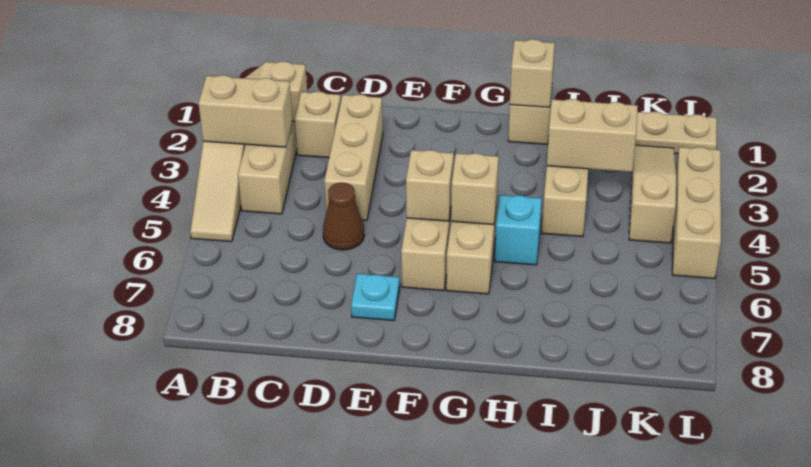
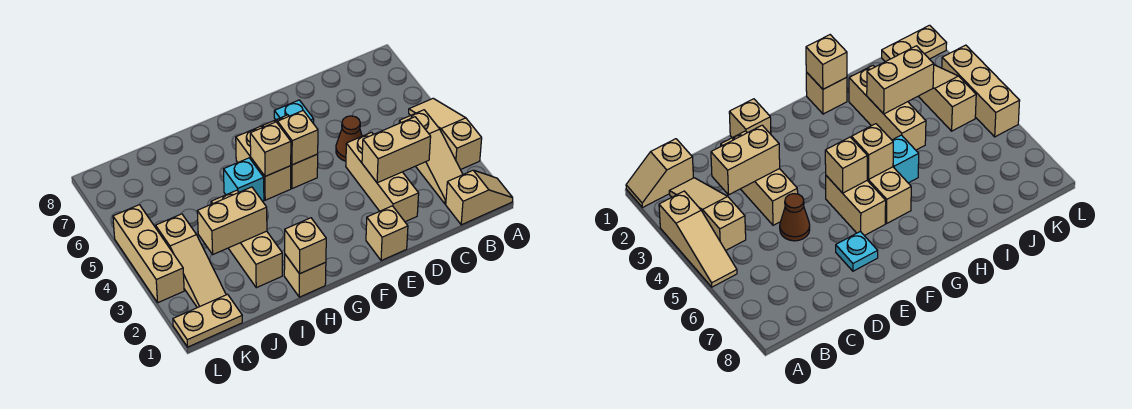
tan brick A3:B3 level 2 -> tan brick C3:D3 level 2
tan brick C2 level 1 -> tan brick E1 level 1

